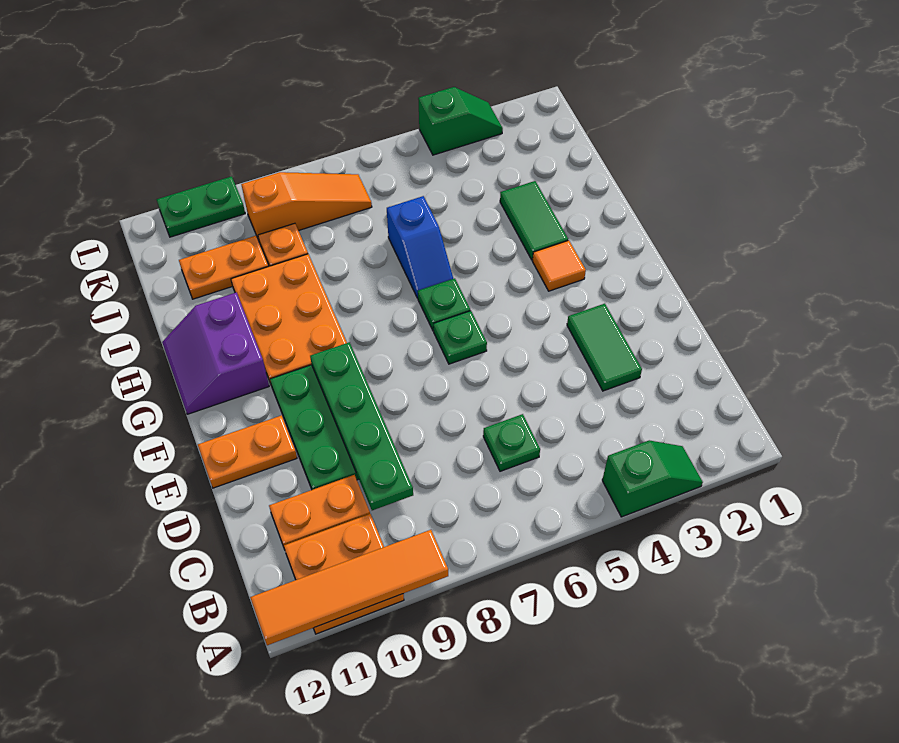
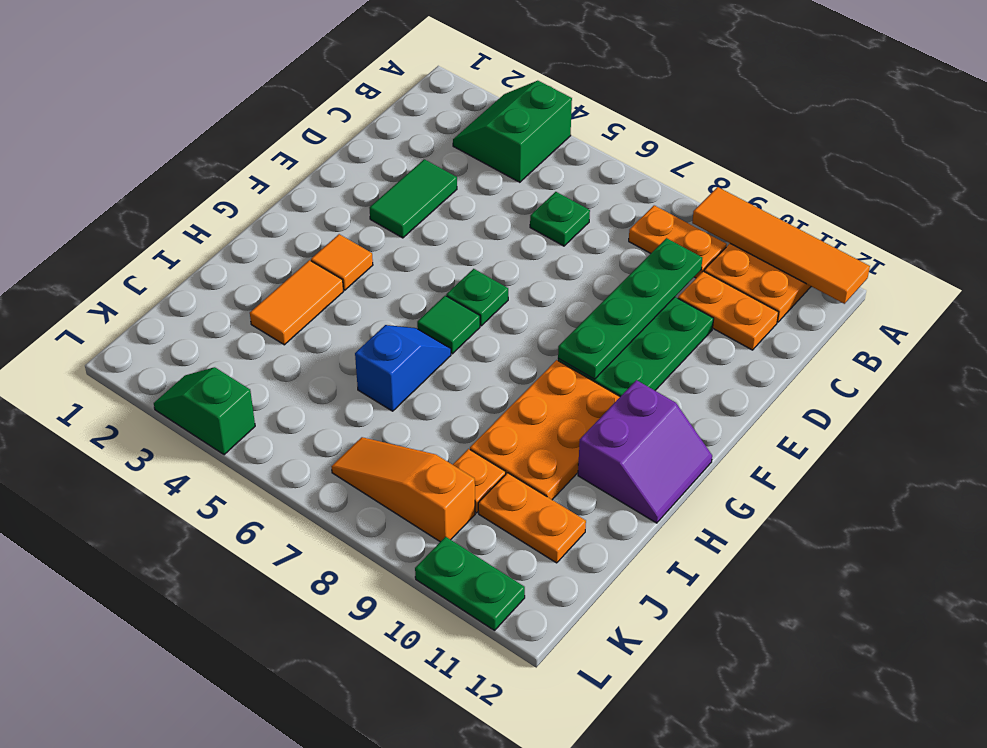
green slope A3:A4 level 1 top 4 -> green slope A3:B4 level 1 top 4
orange plate E11:E12 level 1 -> orange plate B8:B9 level 1
green plate G6 level 1 -> green tile G6 level 1
green tile H3:I3 level 1 -> orange tile H3:I3 level 1

